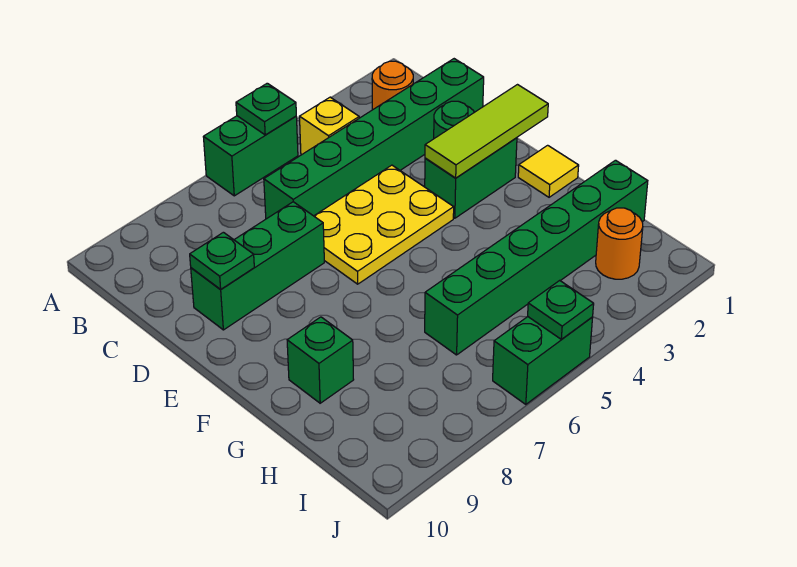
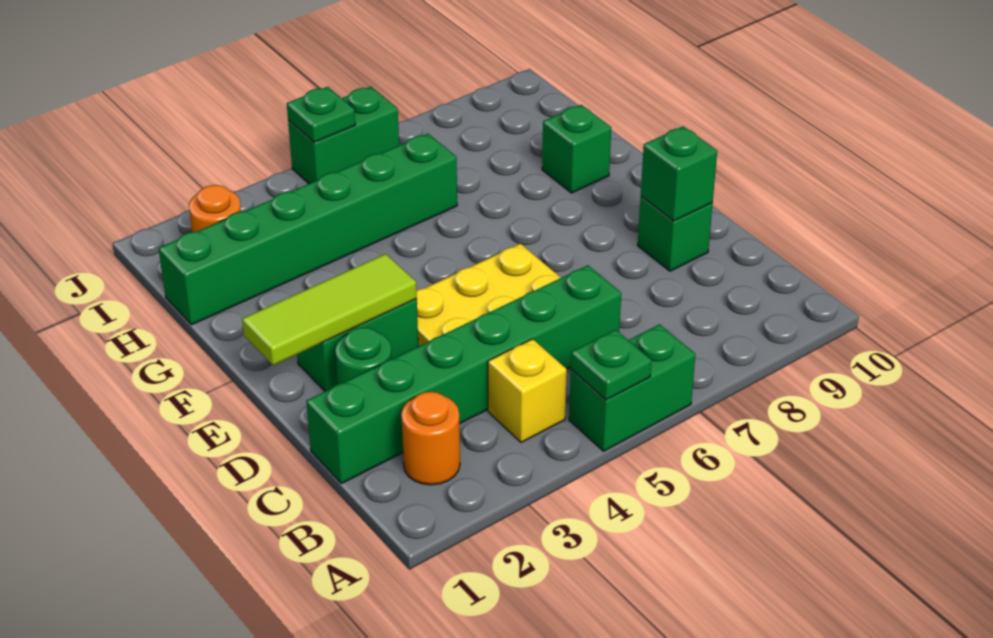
green brick D7:D9 level 1 -> green brick D9 level 1
green plate D9 level 2 -> green brick D9 level 2
yellow tile F1 level 1 -> none

